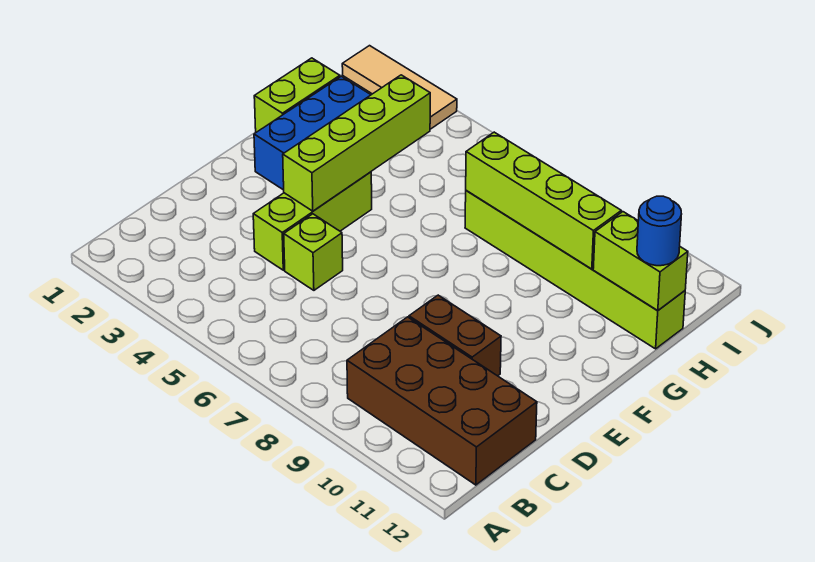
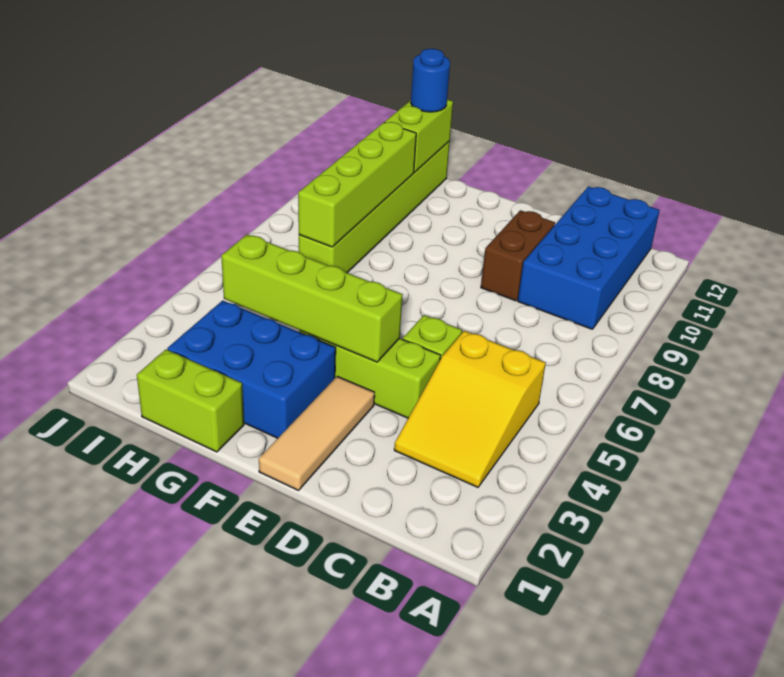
none -> yellow slope B3:C5 level 1 top 5
brown brick B9:C12 level 1 -> blue brick B9:C12 level 1
tan tile J1:J3 level 1 -> tan tile E1:E3 level 1

